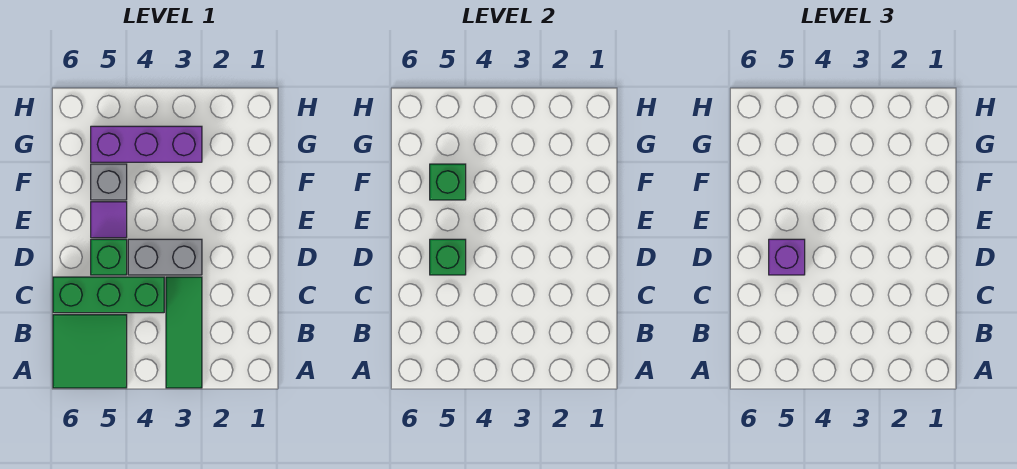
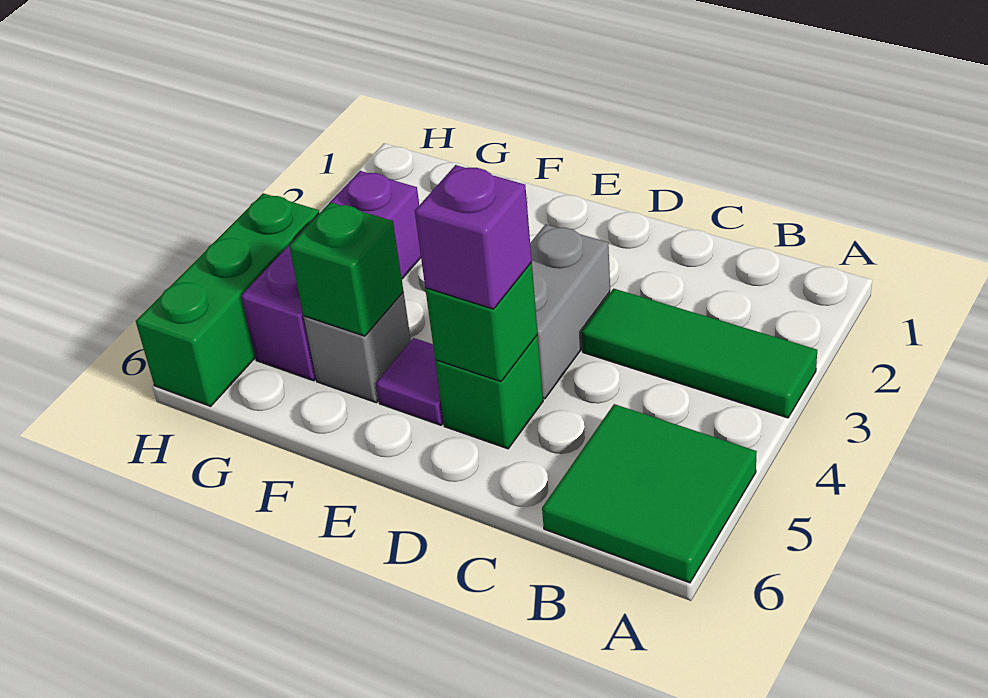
green brick C4:C6 level 1 -> green brick H4:H6 level 1

